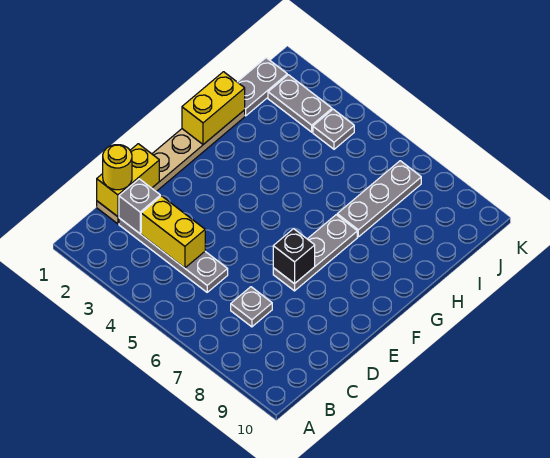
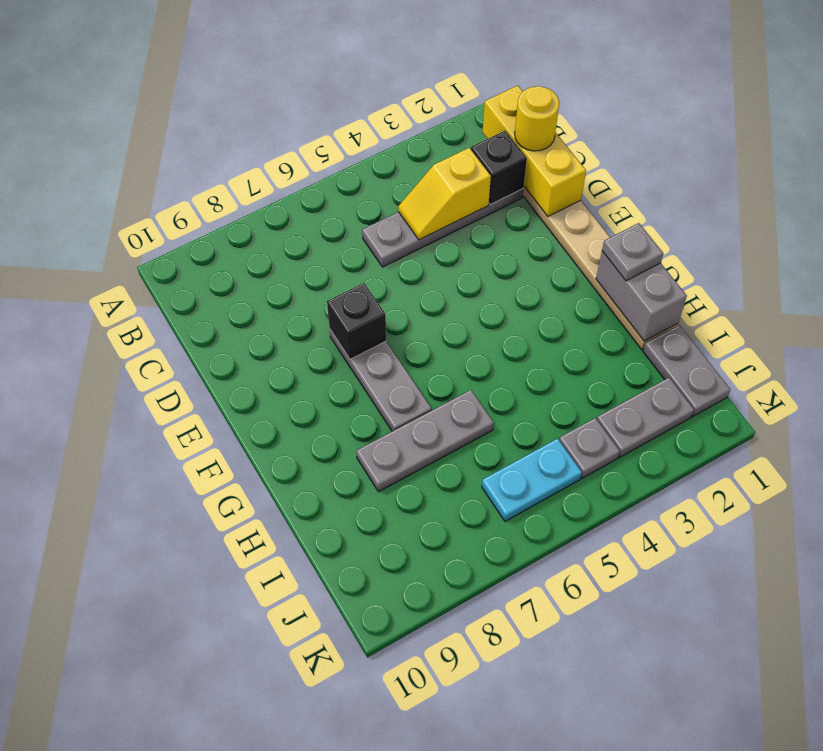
yellow brick C1:D1 level 2 -> yellow brick B1:D1 level 2
grey brick C2 level 2 -> black brick C2 level 2
yellow brick C3:C4 level 2 -> yellow slope C3:C4 level 2 top 3
grey plate C7 level 1 -> grey plate G1 level 3
yellow brick G1:H1 level 2 -> grey brick G1:H1 level 2
grey plate H7:J7 level 1 -> grey plate H6:H8 level 1
none -> cyan plate J5:J6 level 1

